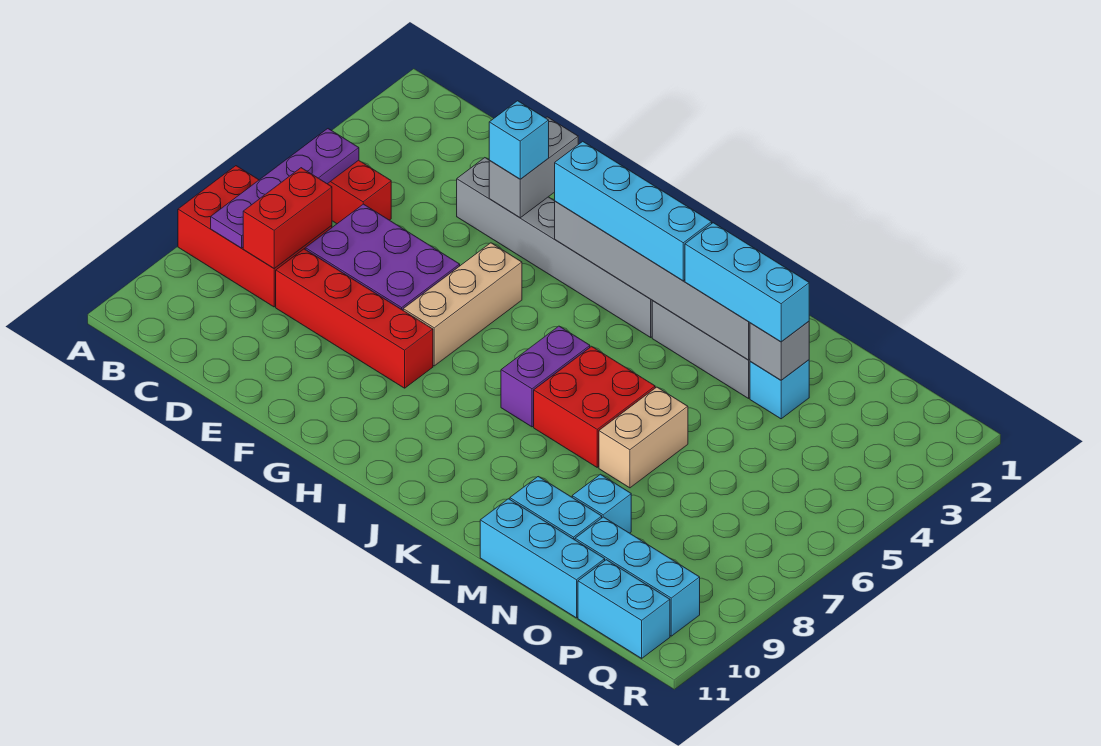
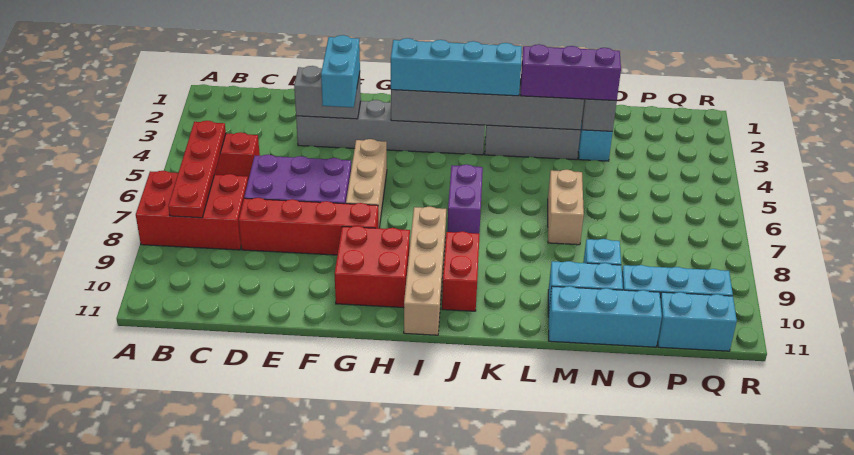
purple plate B5:B8 level 2 -> red plate B5:B8 level 2
red brick C7:C8 level 2 -> red brick J9:J10 level 1
grey brick F2:F3 level 2 -> grey brick E3:F3 level 2
cyan brick F3 level 3 -> cyan brick F3:F4 level 3
none -> tan brick I8:I11 level 1
red brick K6:L7 level 1 -> red brick G9:H10 level 1
cyan brick L3:N3 level 3 -> purple brick L3:N3 level 3

